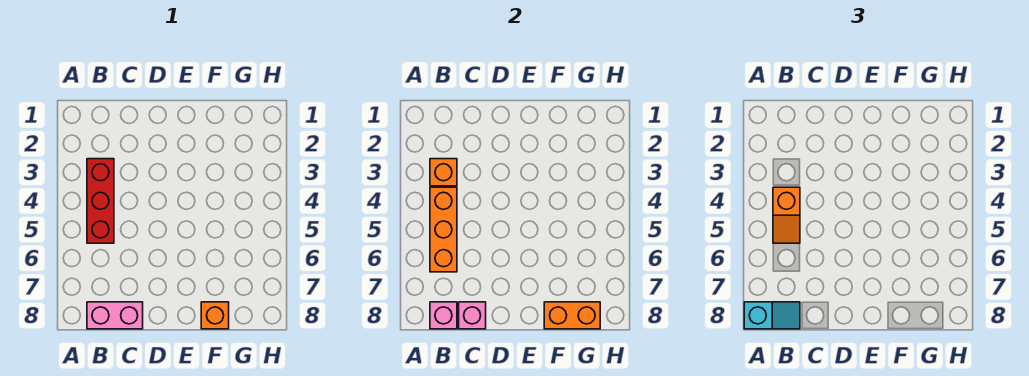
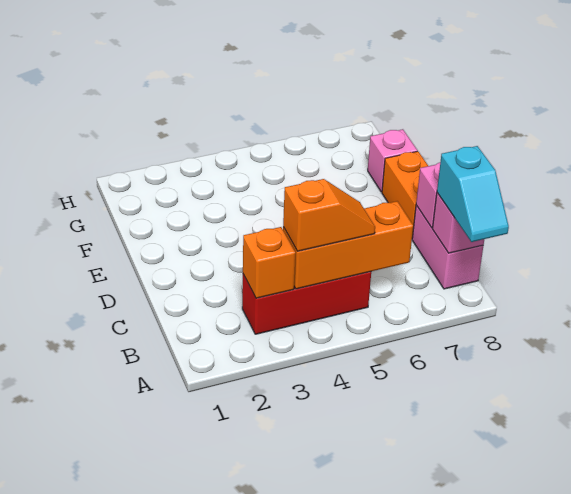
cyan slope A8:B8 level 3 top A -> cyan slope A8:B8 level 3 top B
orange brick F8 level 1 -> pink brick F8 level 1
orange brick F8:G8 level 2 -> orange brick D8:E8 level 1

